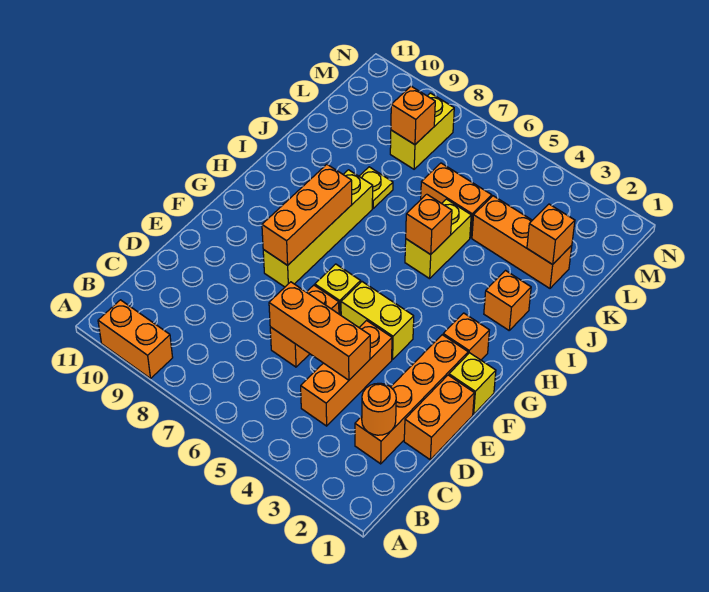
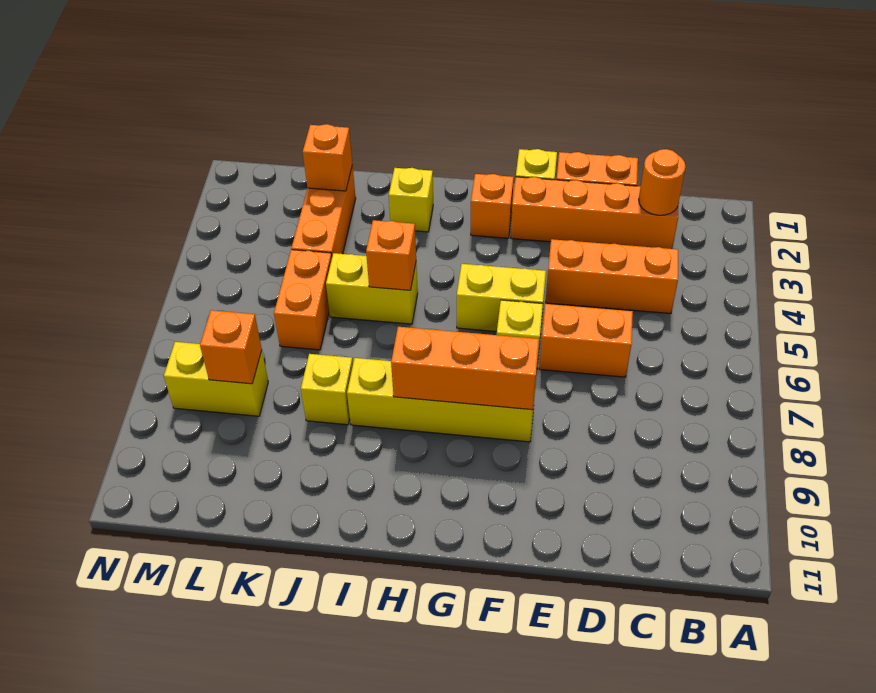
orange brick A9:A10 level 1 -> none
orange brick D4:D6 level 2 -> none
yellow brick F4:F5 level 1 -> yellow brick F5:G5 level 1
orange brick I2 level 1 -> yellow brick I2 level 1
yellow plate J8 level 1 -> yellow brick J8 level 1

